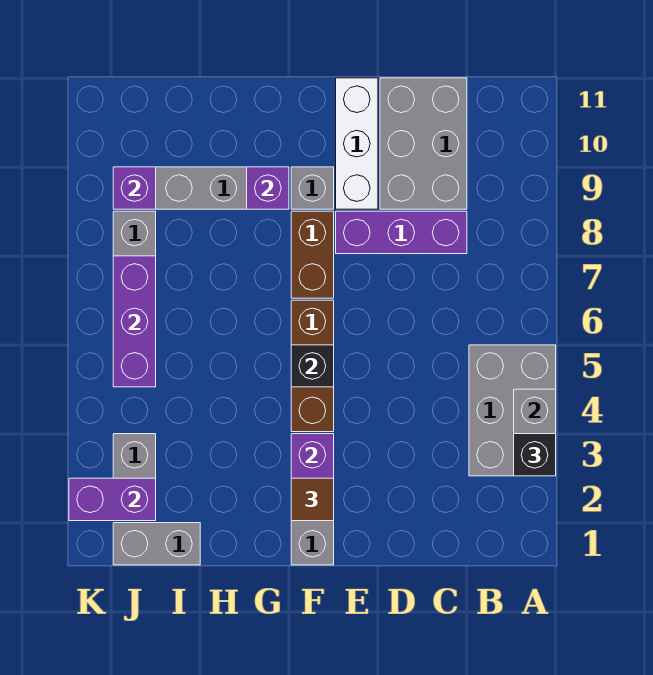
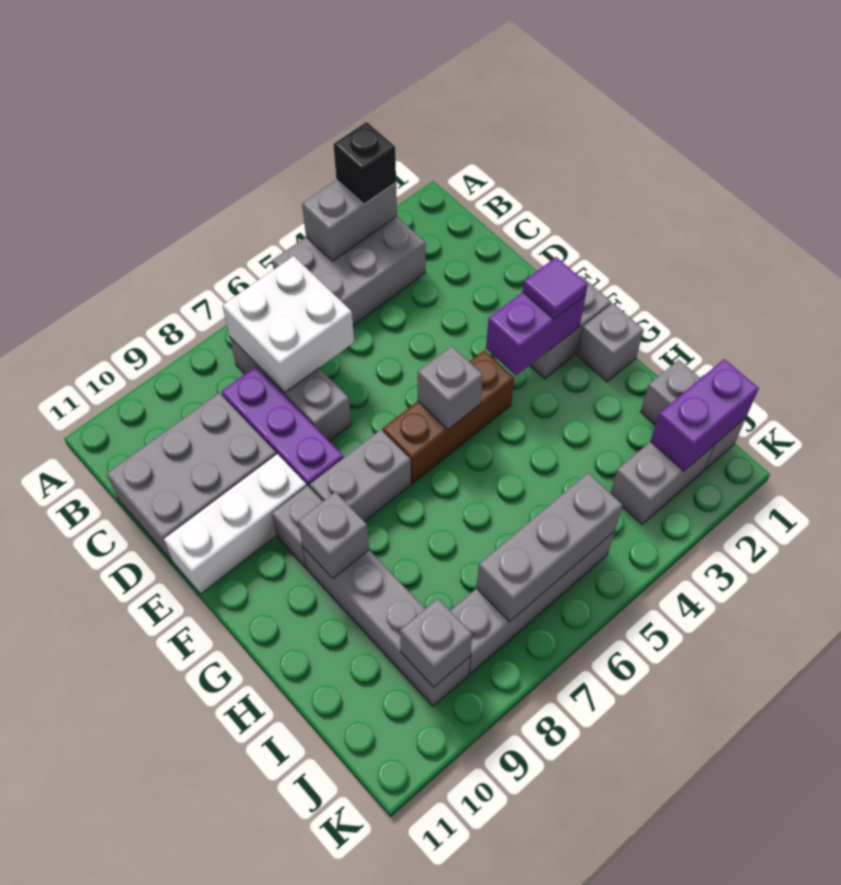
none -> white brick B6:C7 level 2
none -> grey brick B7:D7 level 1
brown tile F2 level 3 -> purple tile F2 level 3
black brick F5 level 2 -> grey brick F5 level 2
brown brick F7:F8 level 1 -> grey brick F7:F8 level 1
none -> grey brick G1 level 1
purple brick G9 level 2 -> grey brick G9 level 2
purple brick J2:K2 level 2 -> purple brick J1:J2 level 2
purple brick J5:J7 level 2 -> grey brick J5:J7 level 2
purple brick J9 level 2 -> grey brick J9 level 2

